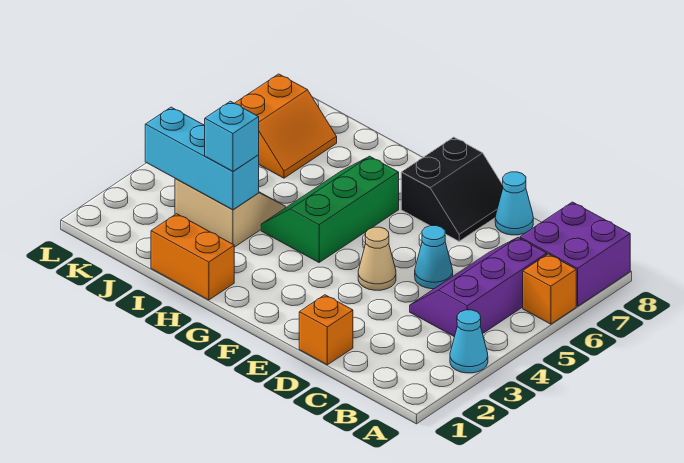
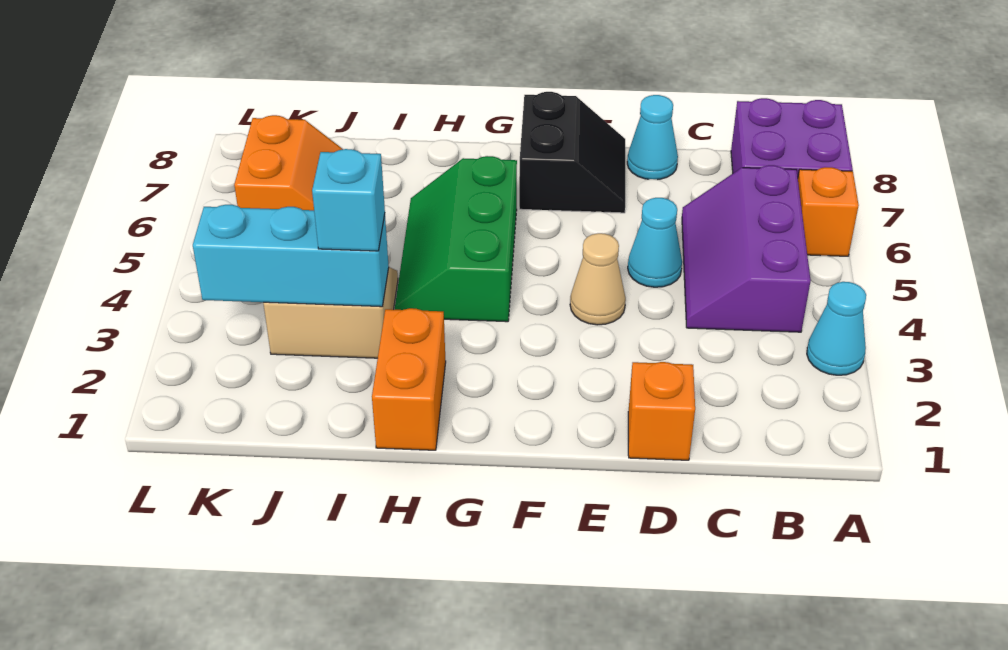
orange brick H1:I1 level 1 -> orange brick H1:H2 level 1

